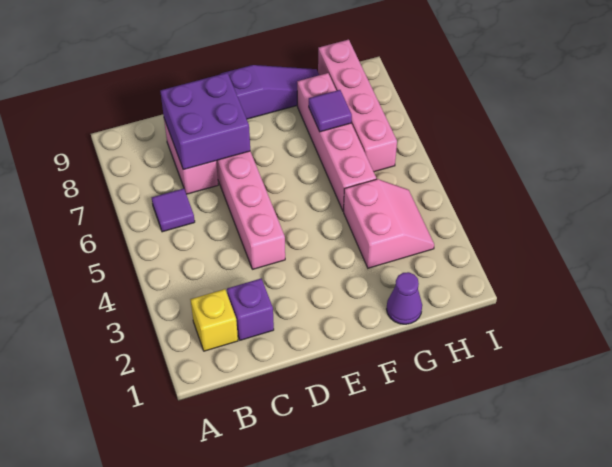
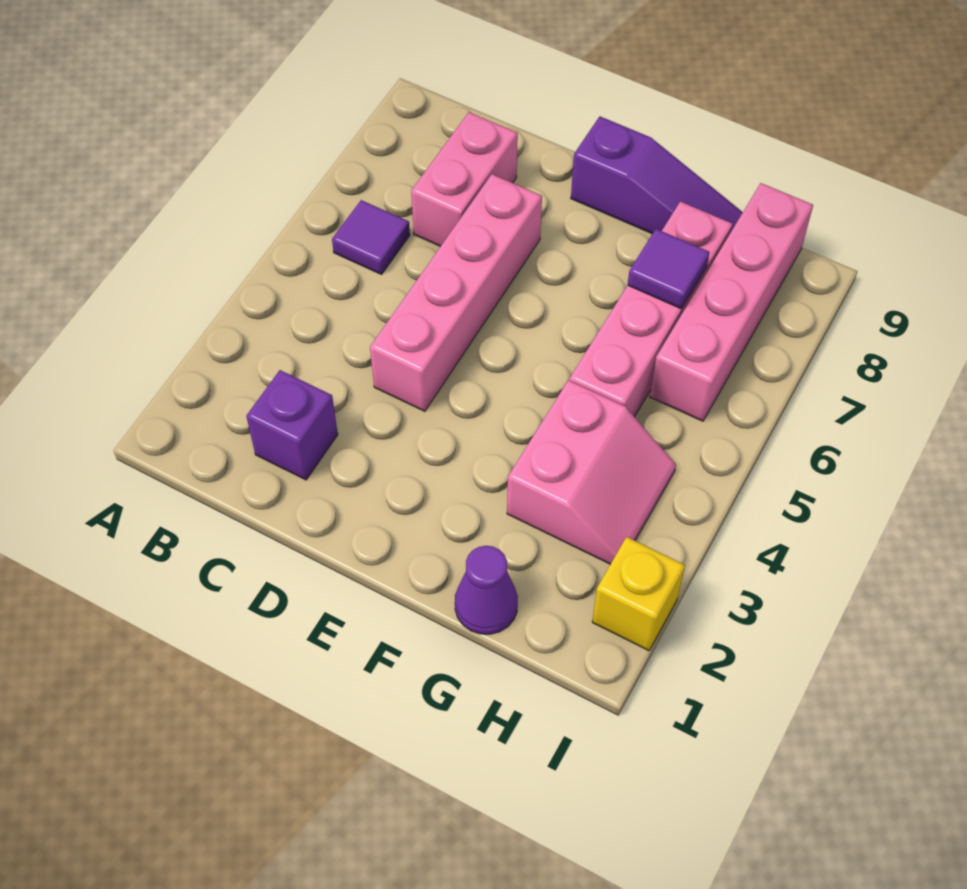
yellow brick B2 level 1 -> yellow brick I2 level 1
purple brick C7:D8 level 2 -> none

